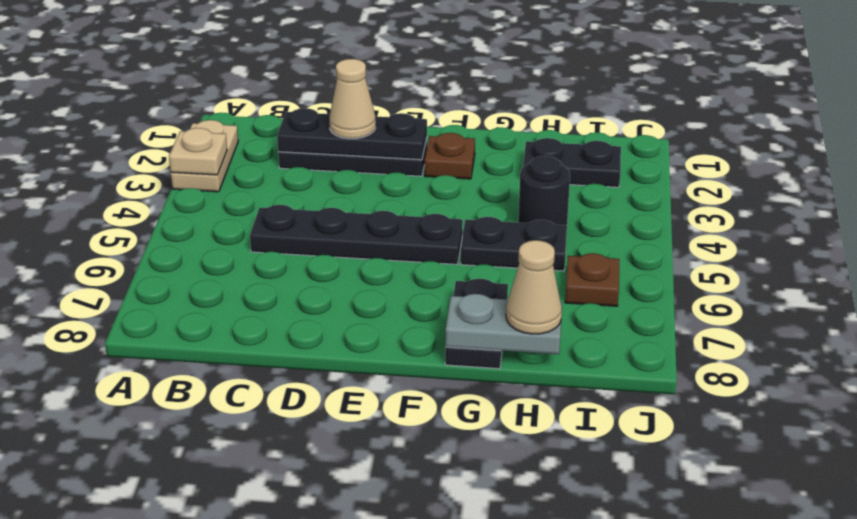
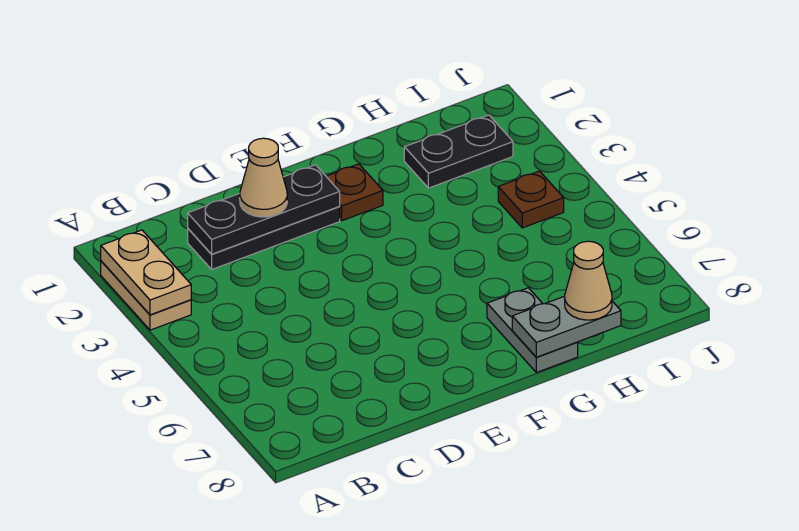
tan plate A3 level 2 -> tan plate A2:A3 level 2
black plate C5:F5 level 1 -> none
black plate G5:H5 level 1 -> none
black plate G7:G8 level 1 -> grey plate G7:G8 level 1
black round brick H4 level 1 -> none
brown plate I6 level 1 -> brown plate I4 level 1

